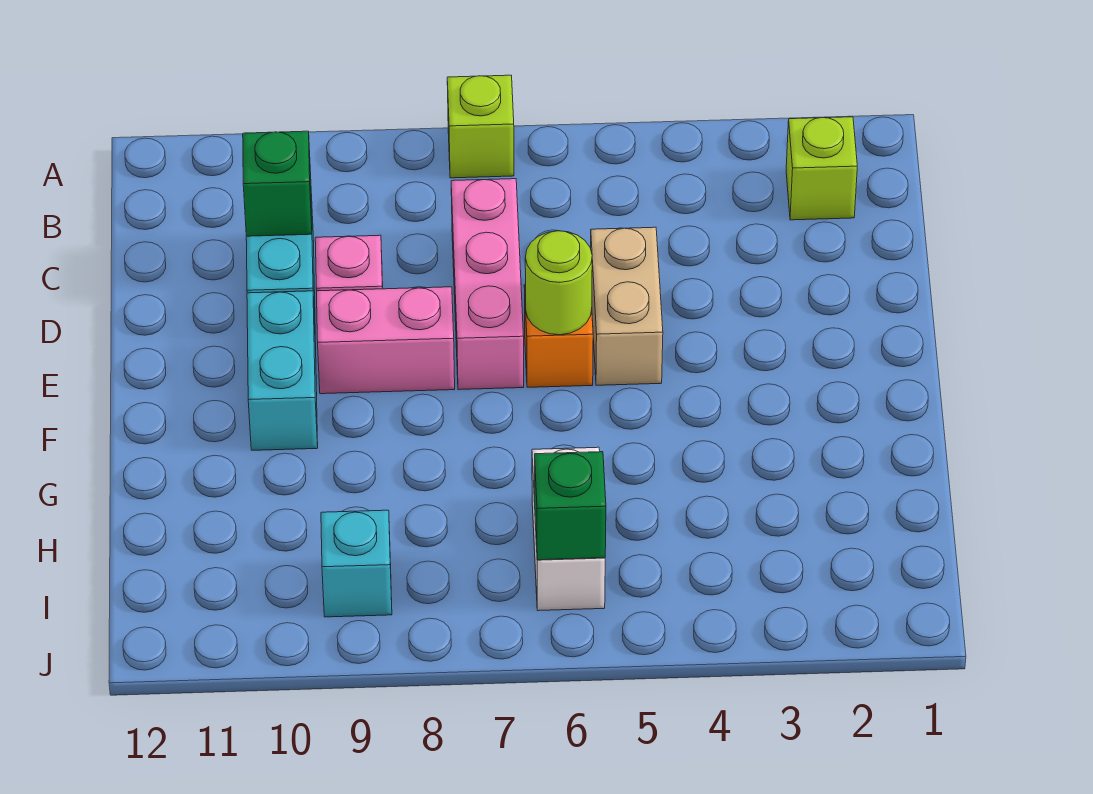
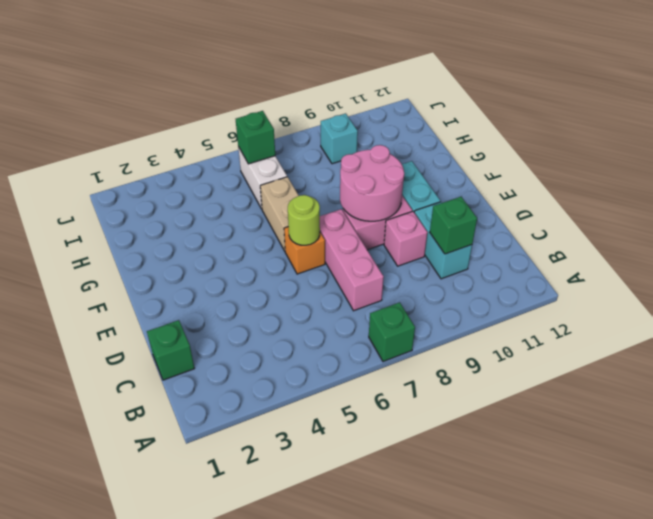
lime brick A7 level 1 -> green brick A7 level 1
lime brick B2 level 1 -> none
none -> green brick C1 level 1
tan brick D5:E5 level 1 -> tan brick F6:G6 level 1
none -> pink round brick E8:F9 level 2

